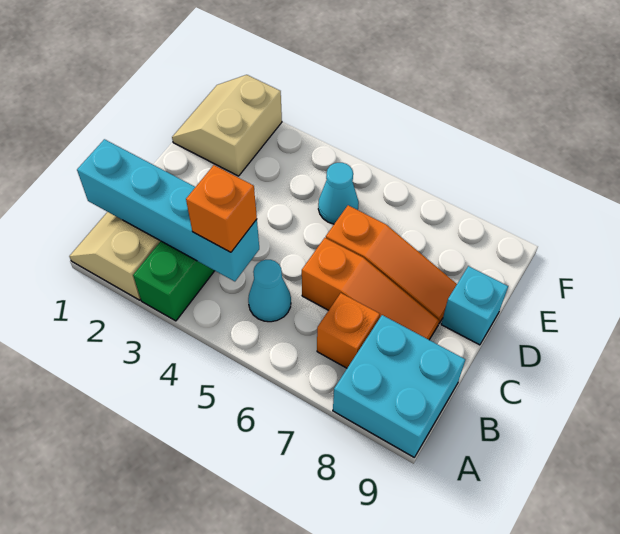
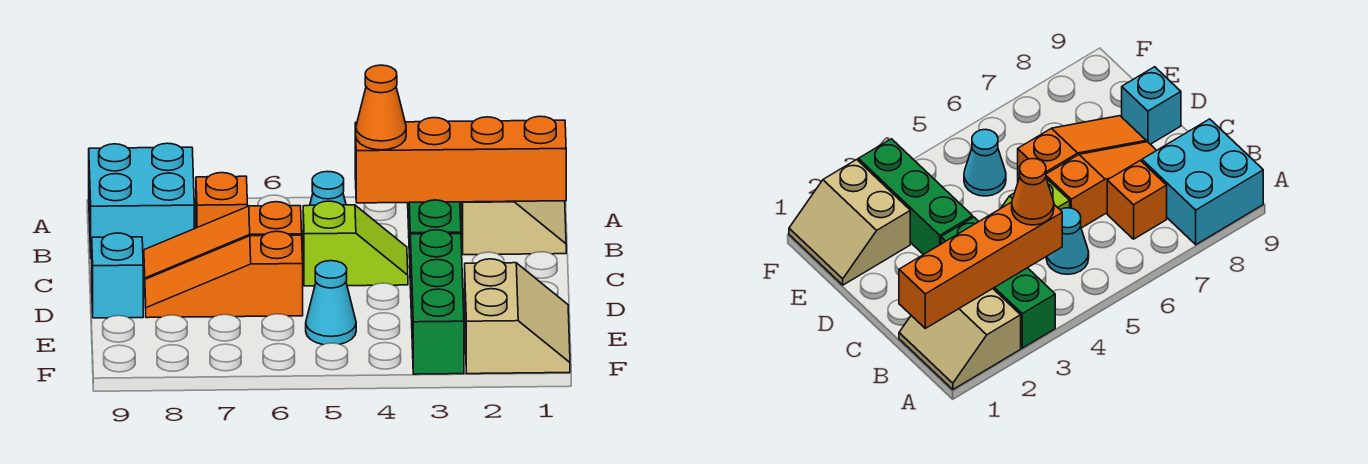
cyan brick B1:B4 level 2 -> orange brick B1:B4 level 2
orange brick B4 level 3 -> orange cone B4 level 3
none -> lime slope C4:C5 level 1 top 5
none -> green brick D3:F3 level 1

